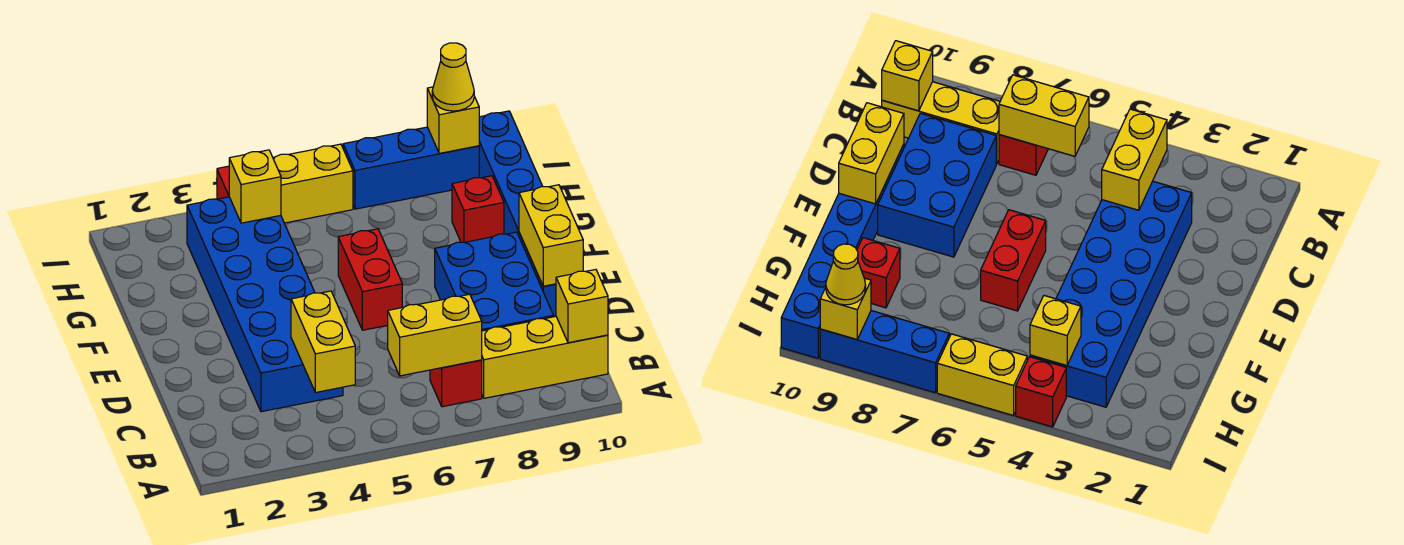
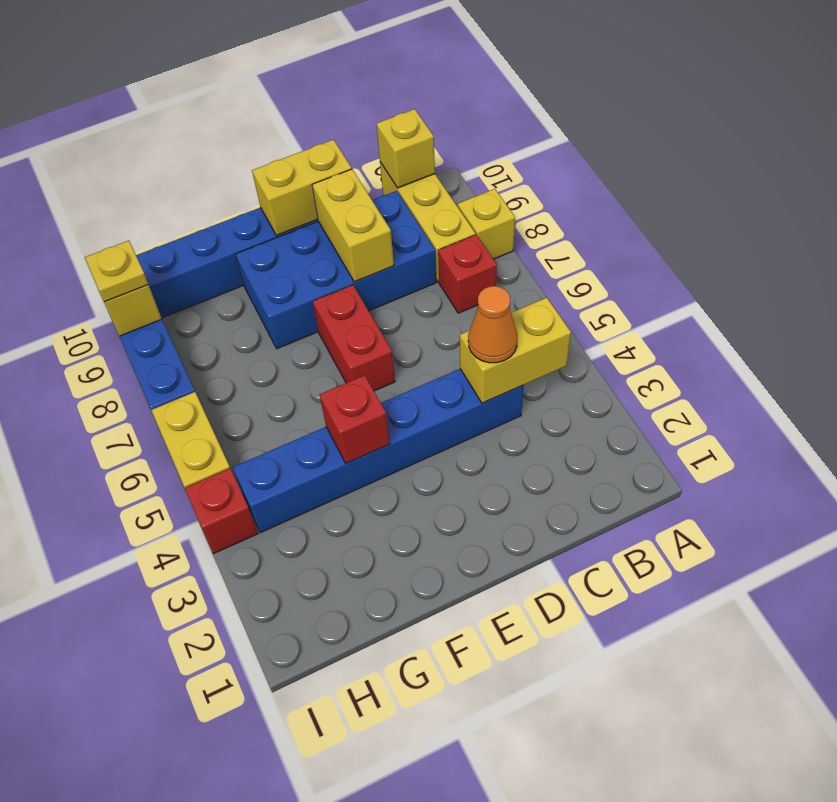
yellow brick B6:B7 level 2 -> yellow brick D8:D9 level 2
blue brick C3:H4 level 1 -> blue brick C4:H4 level 1
none -> orange cone C4 level 3
blue brick C8:E9 level 1 -> blue brick C8:F9 level 1
red brick E6:F6 level 1 -> red brick E6:E7 level 1
red brick G9 level 1 -> red brick F4 level 2
yellow brick H4 level 2 -> yellow brick A8 level 1
yellow cone I9 level 3 -> yellow plate I9 level 3

